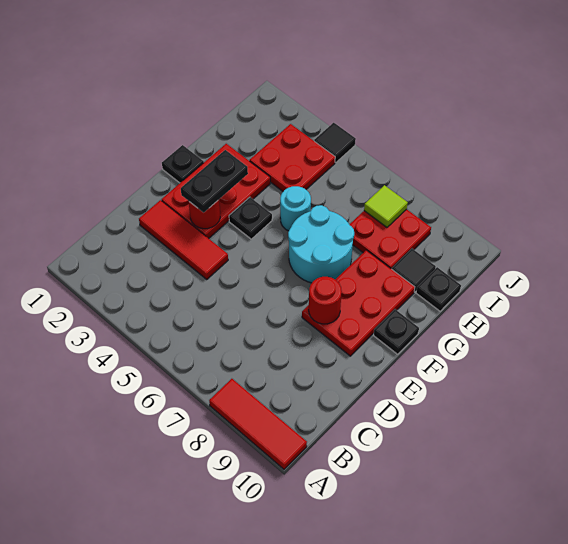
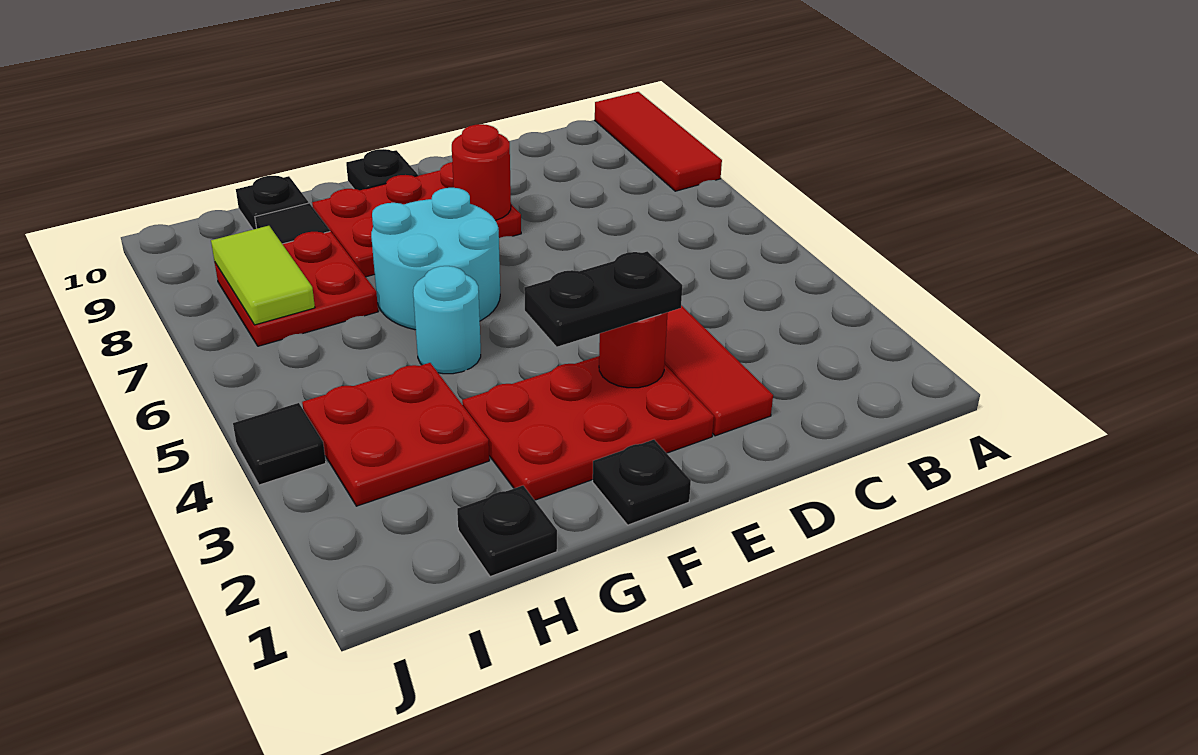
black plate F4 level 1 -> black plate H1 level 1
lime tile I7 level 2 -> lime tile I7:I8 level 2

